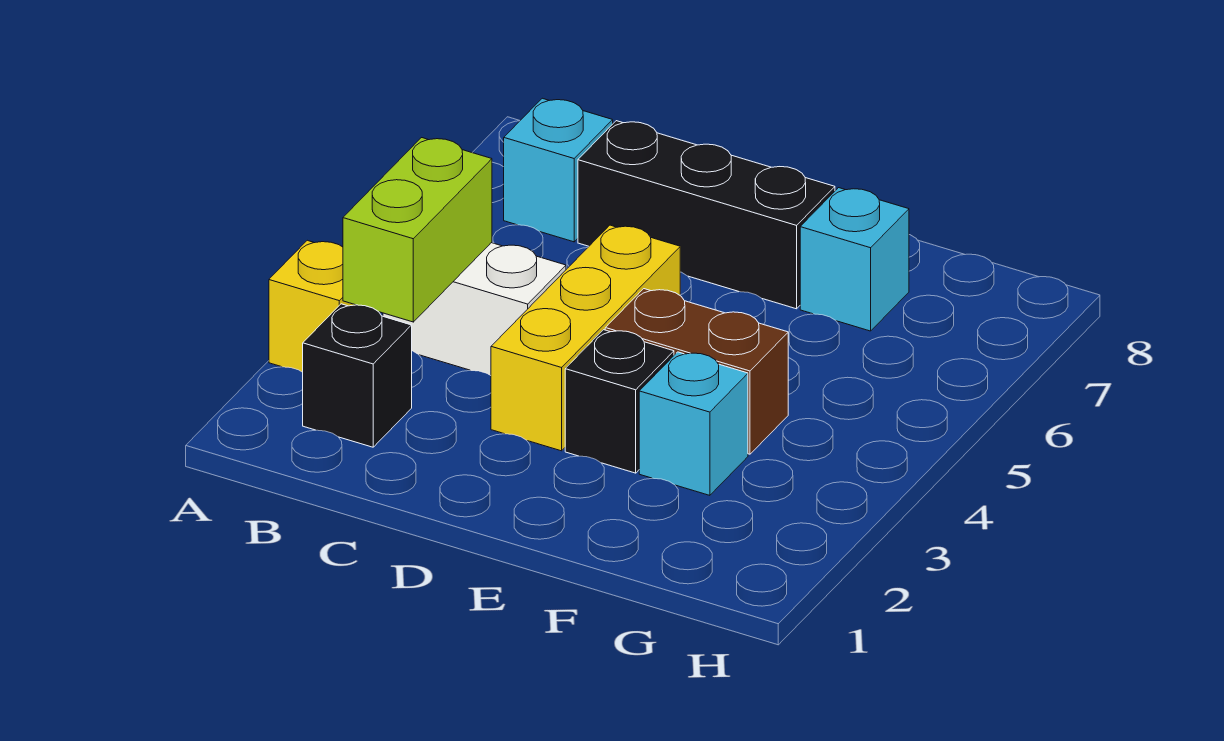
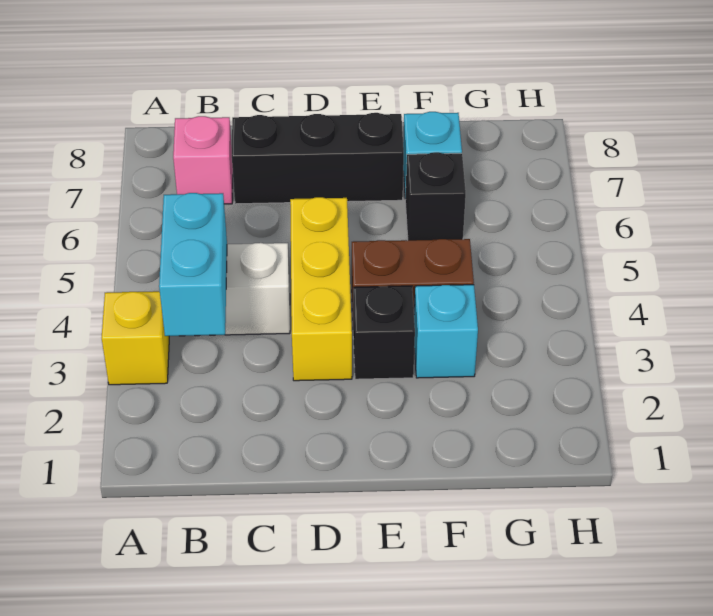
black brick B2 level 1 -> black brick F6 level 1
lime brick B3:B4 level 2 -> cyan brick B3:B4 level 2
cyan brick B7 level 1 -> pink brick B7 level 1

